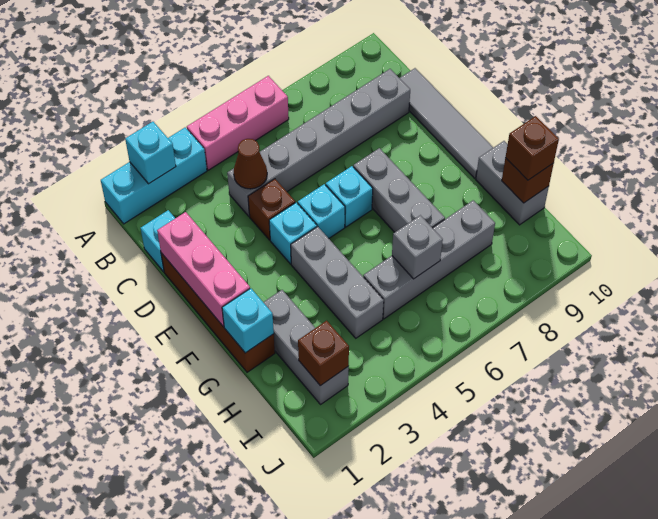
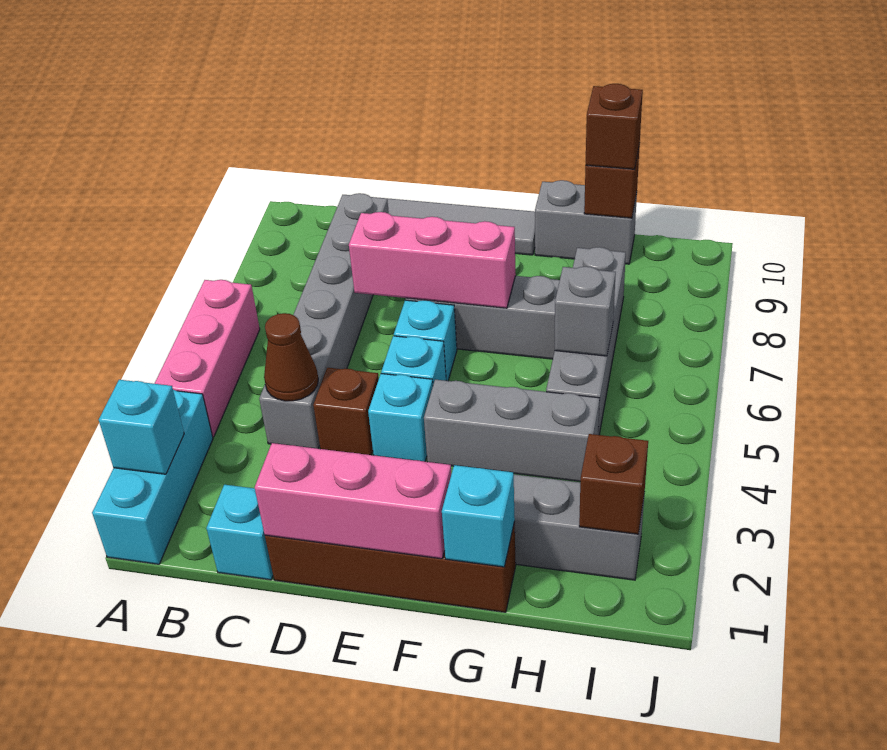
none -> pink brick D7:F7 level 2

